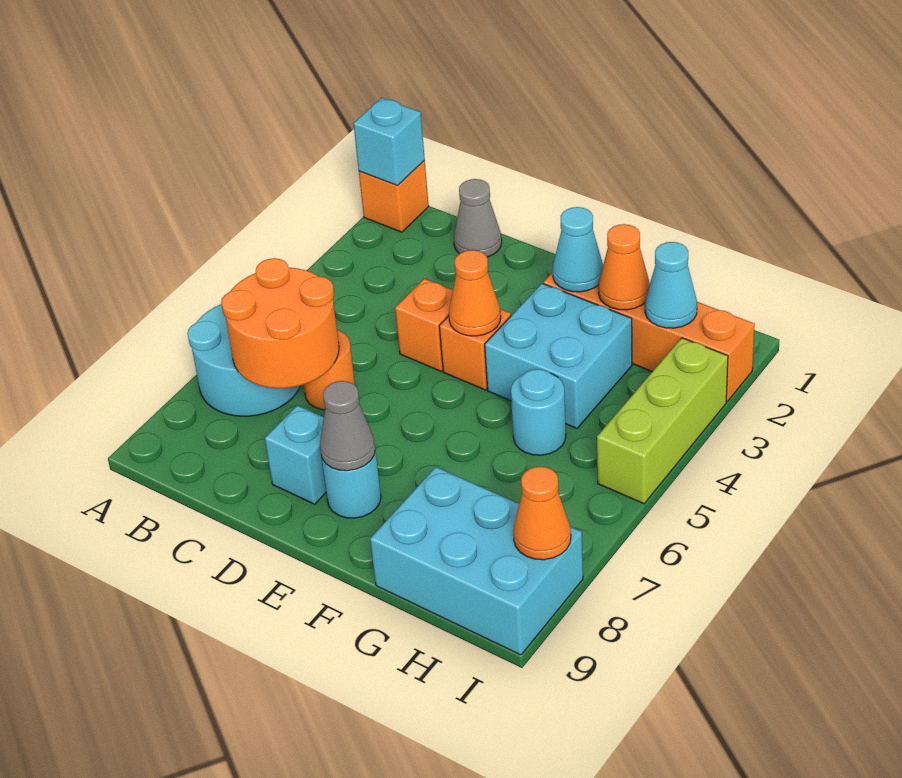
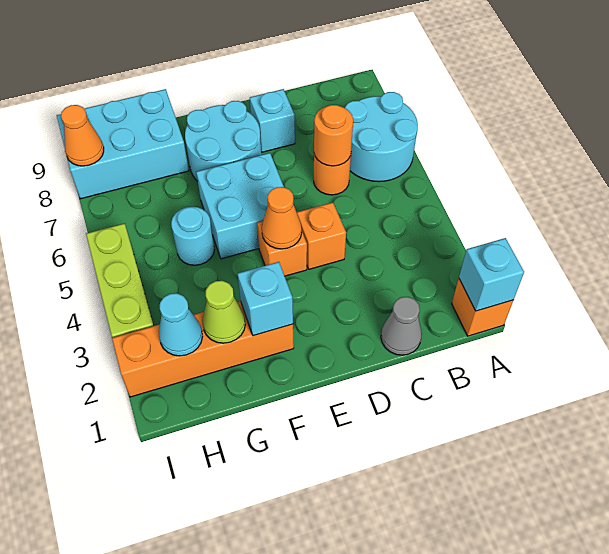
orange round brick B6:C7 level 2 -> orange round brick C6 level 2
cyan round brick E8 level 1 -> cyan round brick E7:F8 level 1
grey cone E8 level 2 -> none
cyan cone F2 level 2 -> cyan brick F2 level 2
cyan brick F3:G4 level 1 -> cyan brick E5:F6 level 1
orange cone G2 level 2 -> lime cone G2 level 2

